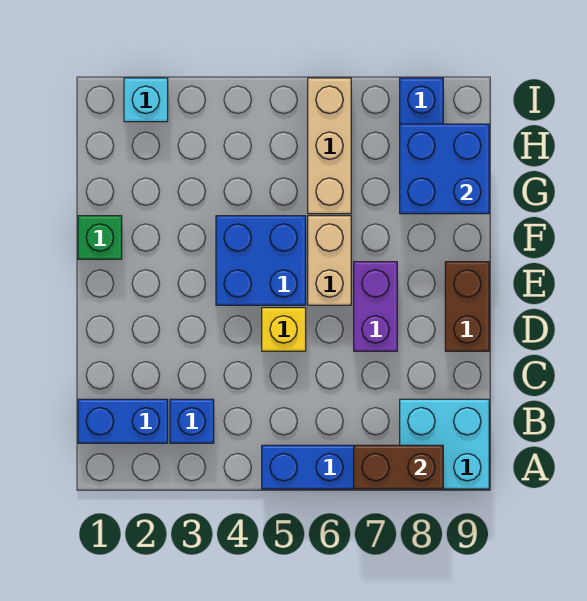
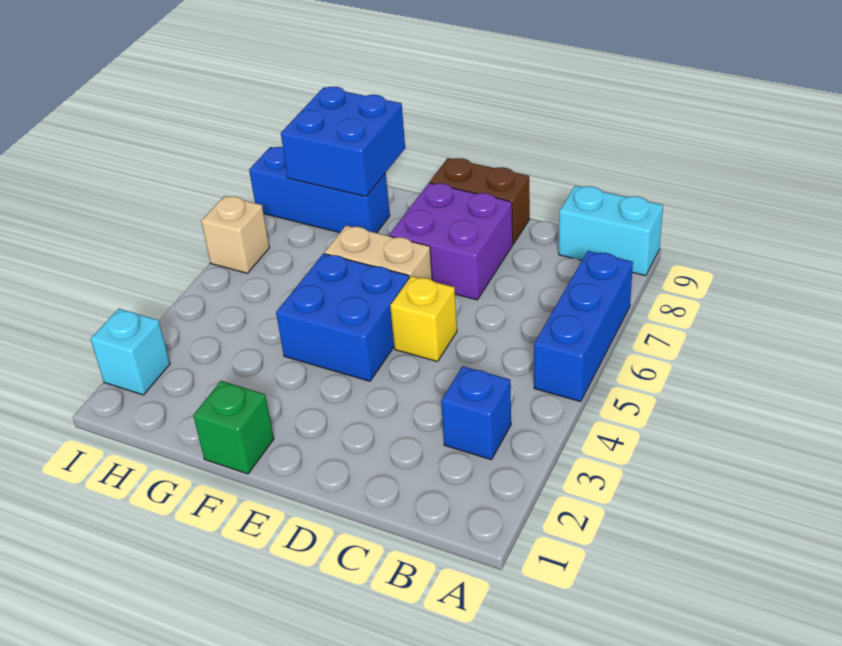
brown brick A7:A8 level 2 -> none
cyan brick A8:B9 level 1 -> cyan brick A9:B9 level 1
blue brick B1:B2 level 1 -> none
purple brick D7:E7 level 1 -> purple brick D7:E8 level 1
tan brick G6:I6 level 1 -> tan brick I6 level 1

